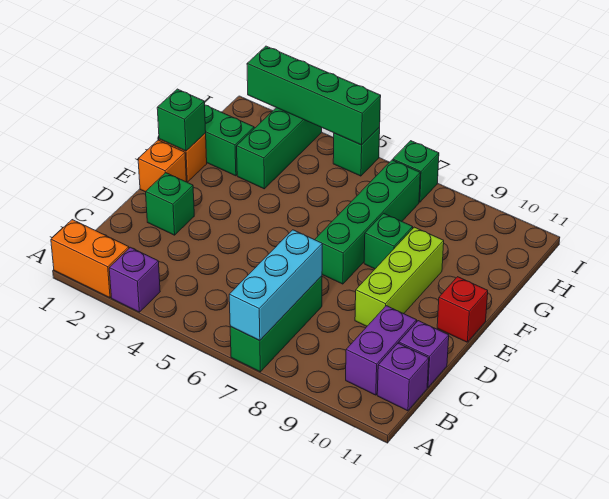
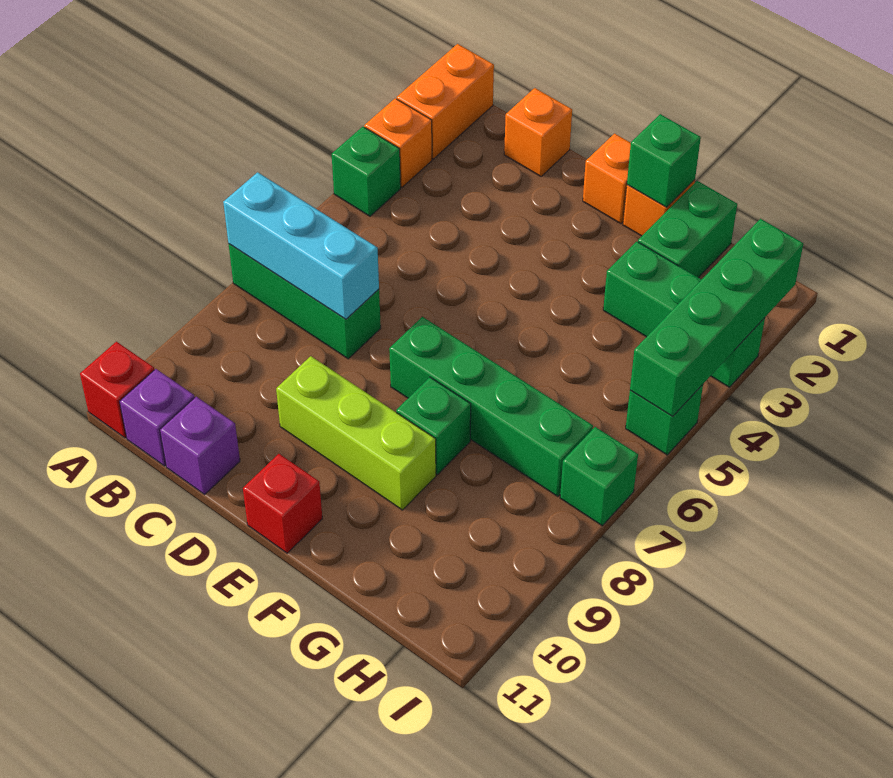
purple brick A3 level 1 -> orange brick A3 level 1
none -> red brick A11 level 1
purple brick B10:C10 level 1 -> none
none -> orange brick C1 level 1
green brick D2 level 1 -> green brick A4 level 1

